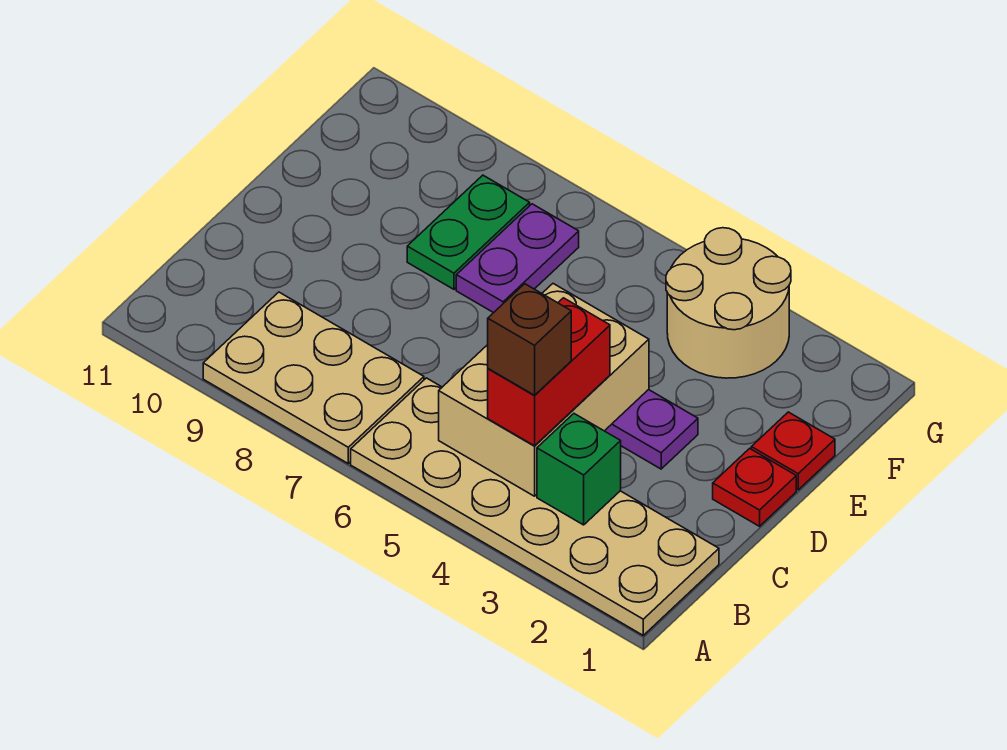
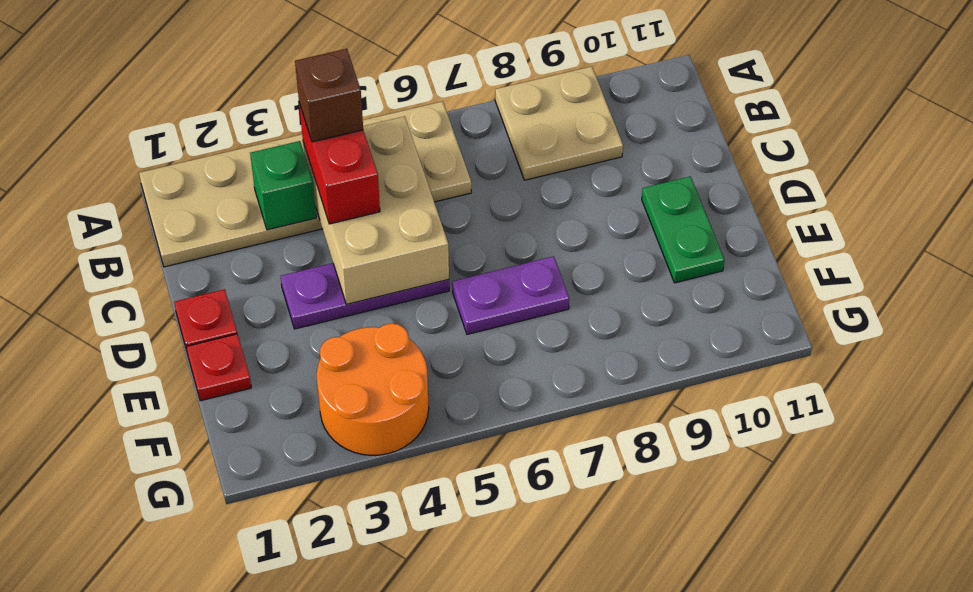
tan plate A7:B9 level 1 -> tan plate A8:B9 level 1
purple plate E7:F7 level 1 -> purple plate E6:E7 level 1
green plate E8:F8 level 1 -> green plate D10:E10 level 1
tan round brick F3:G4 level 1 -> orange round brick F3:G4 level 1

